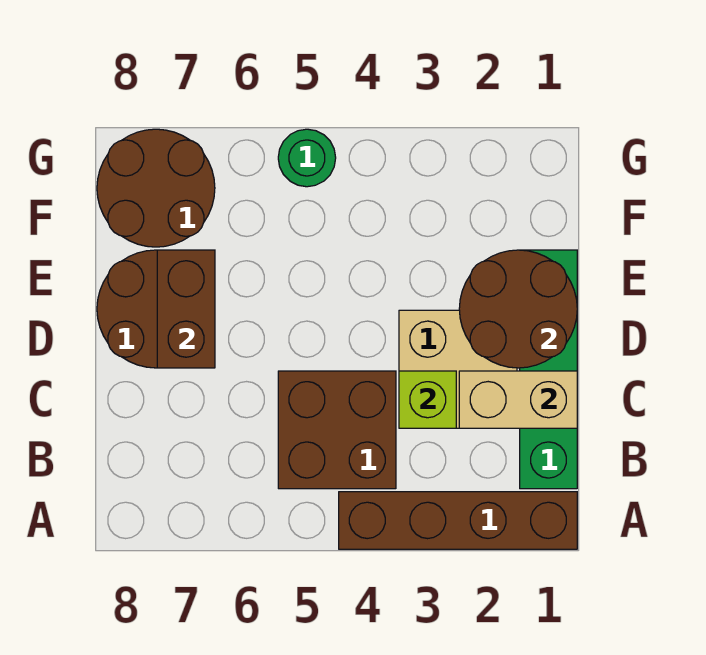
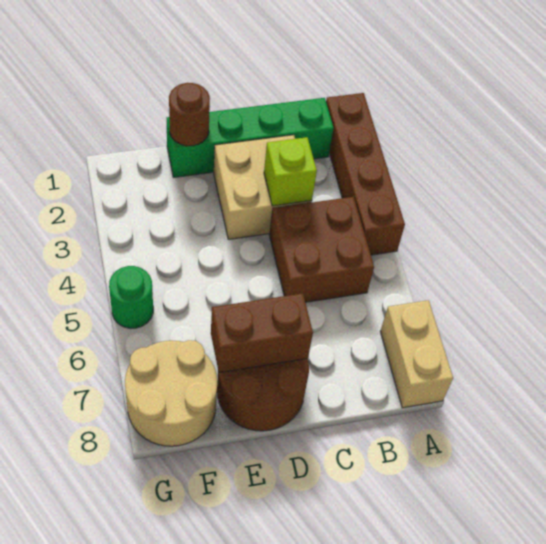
tan brick C1:C2 level 2 -> tan brick A7:A8 level 1
brown round brick D1:E2 level 2 -> brown round brick E1 level 2
brown round brick F7:G8 level 1 -> tan round brick F7:G8 level 1

